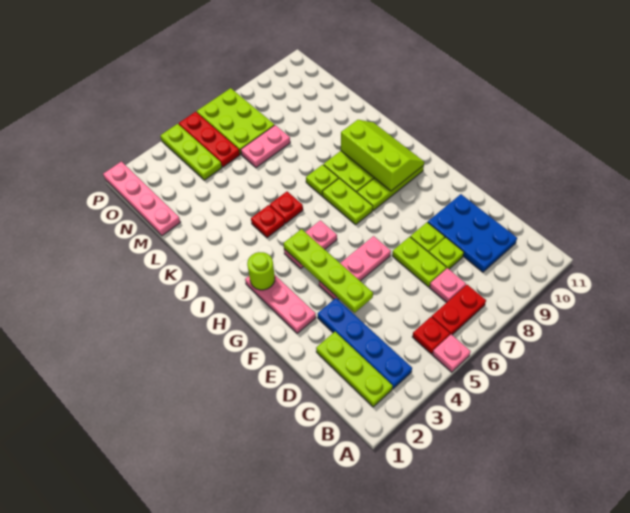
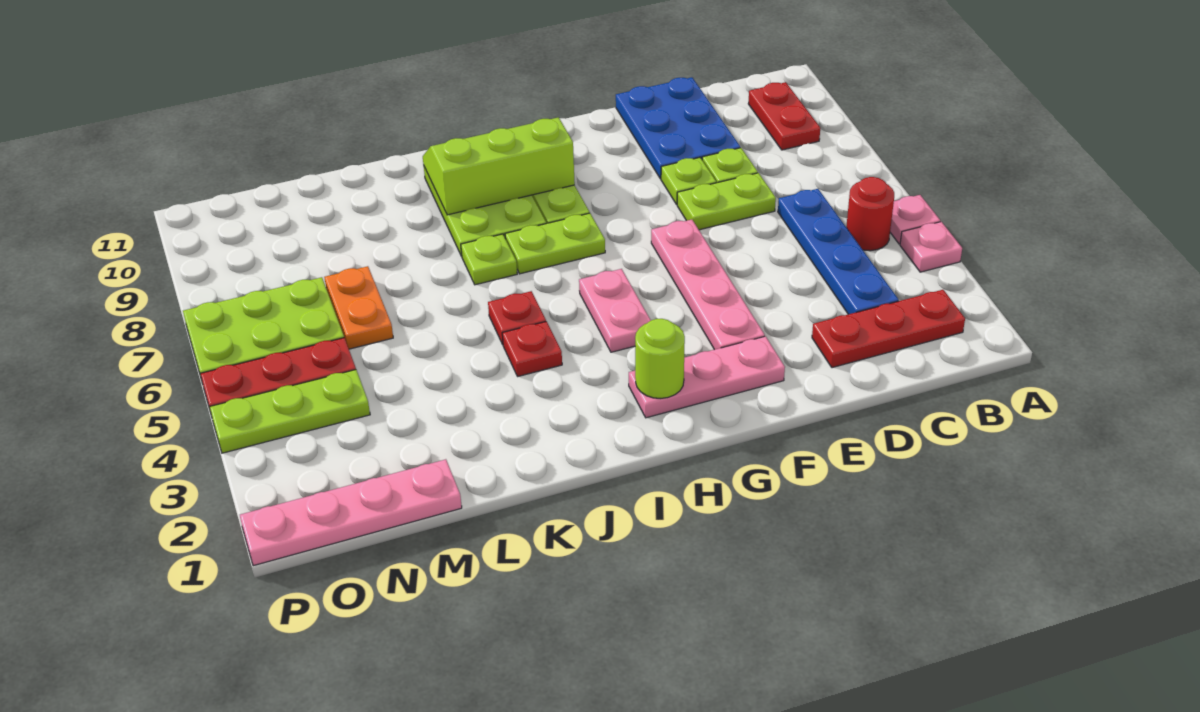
lime plate B2:D2 level 1 -> red plate B2:D2 level 1
blue plate B3:E3 level 1 -> blue plate C3:C6 level 1
red plate B5 level 1 -> red round brick B5 level 1
red plate B6:B7 level 1 -> red plate B9:B10 level 1
pink plate C7 level 1 -> pink plate A4 level 1
blue plate C9:E10 level 1 -> blue plate D9:E11 level 1
lime plate E4:H4 level 2 -> none
pink plate F4:F6 level 1 -> pink plate F3:F6 level 1
pink plate M6:M7 level 1 -> orange plate M6:M7 level 1

